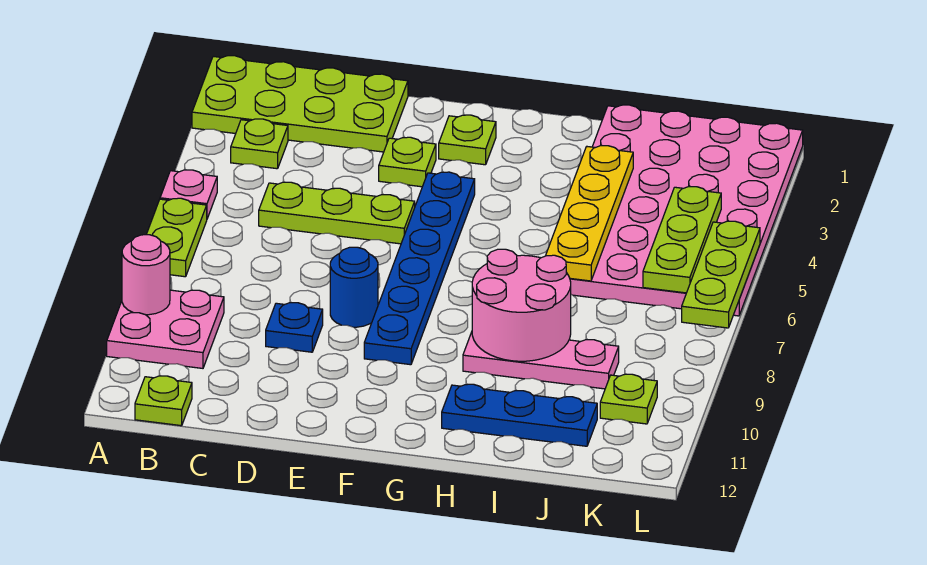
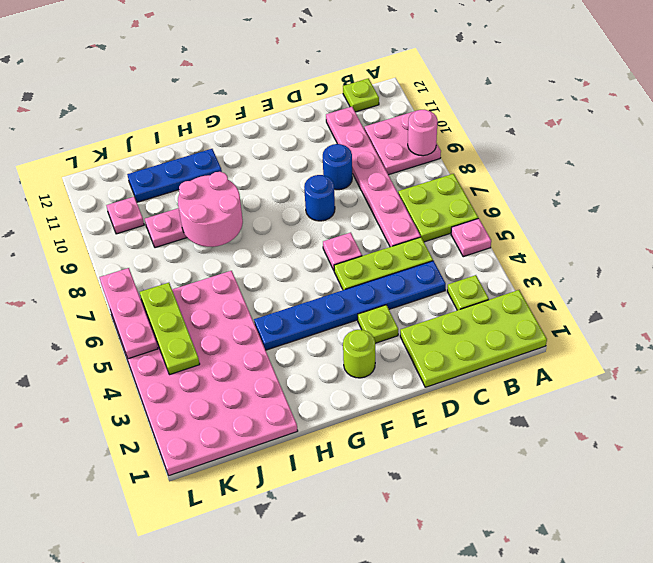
lime plate A6:A7 level 1 -> lime plate A6:B7 level 1
none -> pink plate C6:C11 level 1
blue plate D9 level 1 -> blue round brick D9 level 1
none -> pink plate E6 level 1
lime plate F2 level 1 -> lime round brick F2 level 1
blue plate F4:F9 level 1 -> blue plate C4:H4 level 1
yellow plate I3:I6 level 2 -> none
lime plate K10 level 1 -> pink plate K10 level 1
lime plate L5:L7 level 2 -> pink plate L5:L7 level 2

